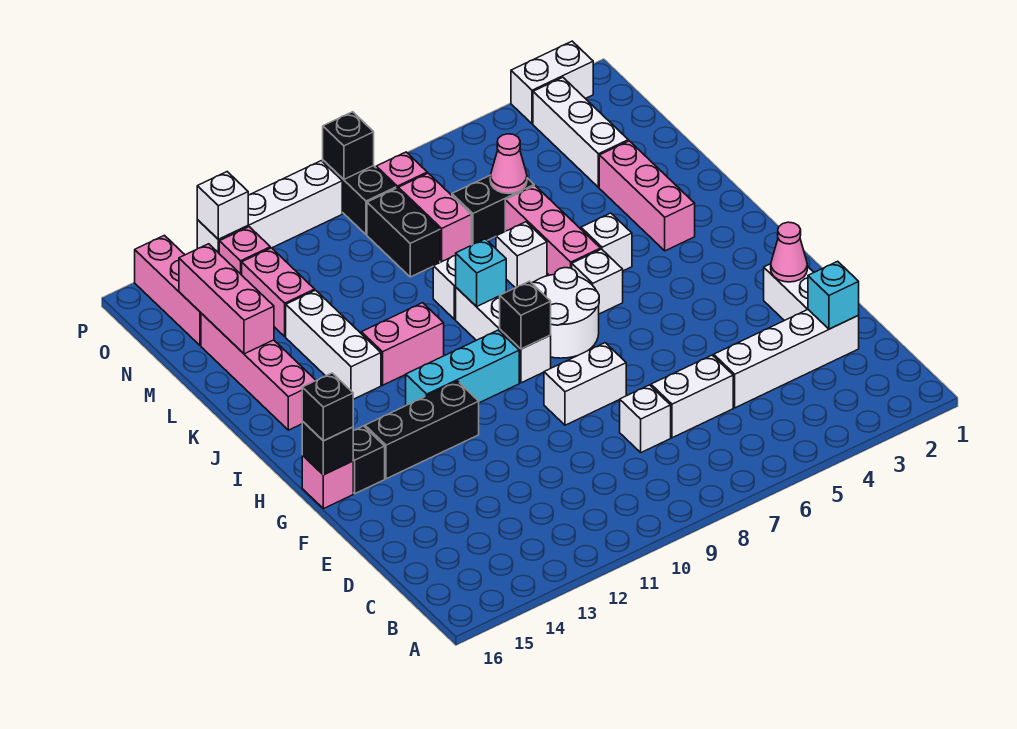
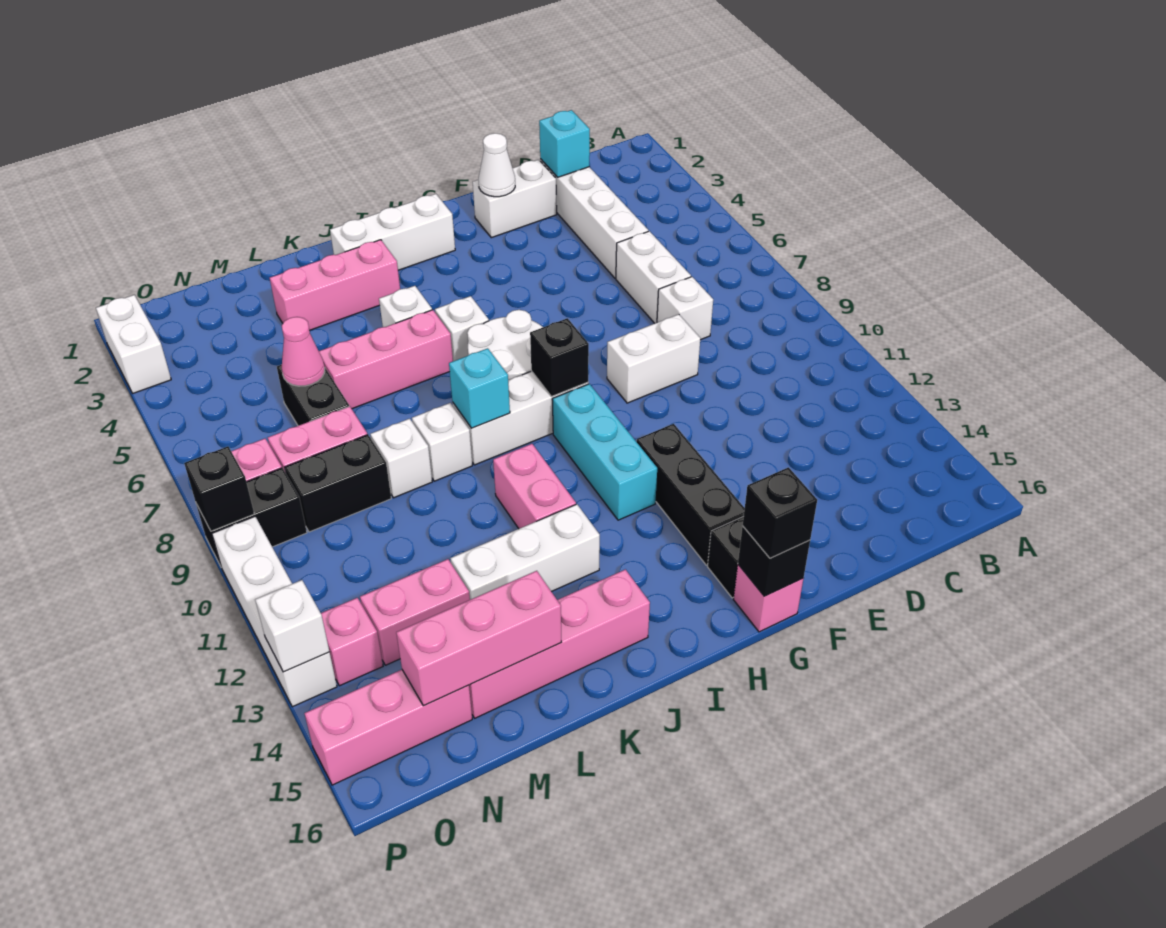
pink cone F2 level 2 -> white cone F2 level 2
white brick F8:F9 level 1 -> white brick E9:F9 level 1
white brick K7 level 1 -> white brick L9 level 1
white brick M3:O3 level 1 -> white brick H2:J2 level 1

